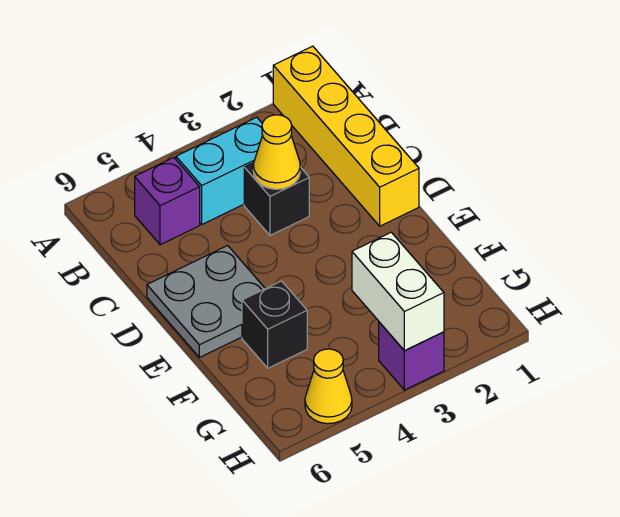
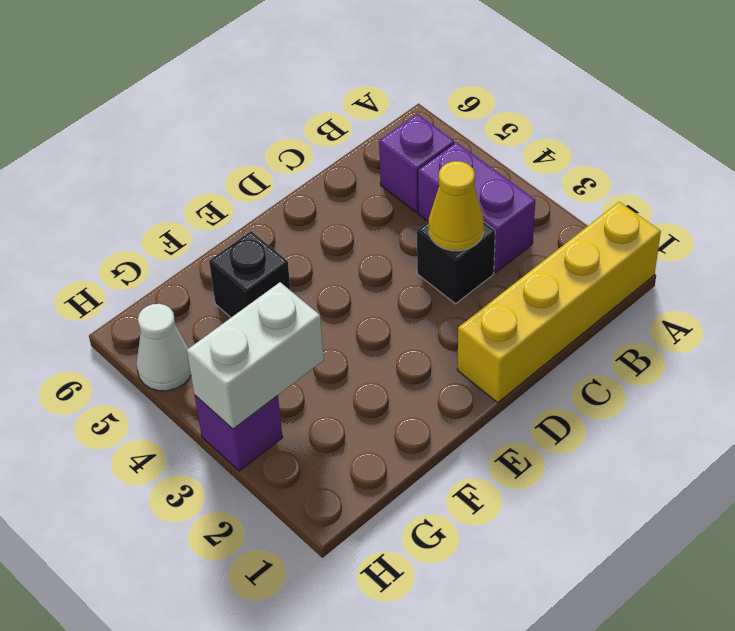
cyan brick B3:B4 level 1 -> purple brick B3:B4 level 1
grey plate D5:E6 level 1 -> none
yellow cone H5 level 1 -> white cone H5 level 1

